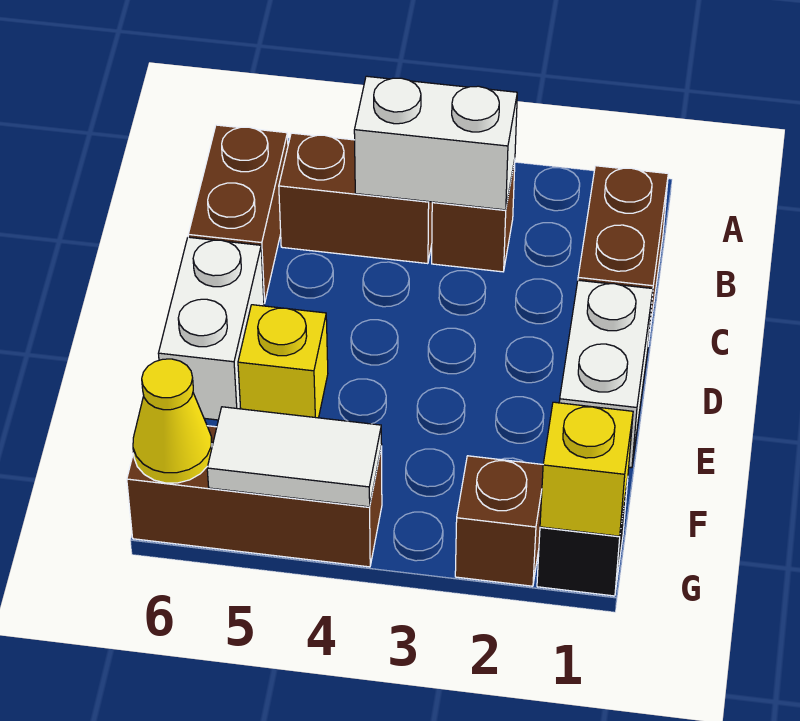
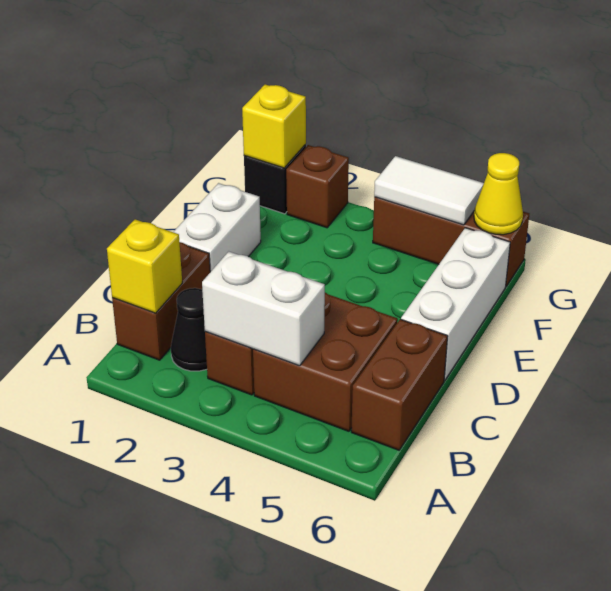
none -> black cone B2 level 1
brown brick B4:B5 level 1 -> brown brick B4:C5 level 1
white brick D6:E6 level 1 -> white brick D6:F6 level 1
yellow brick E5 level 1 -> yellow brick B1 level 2

